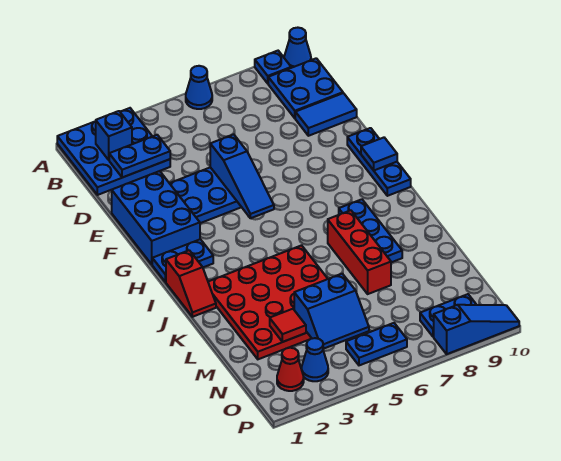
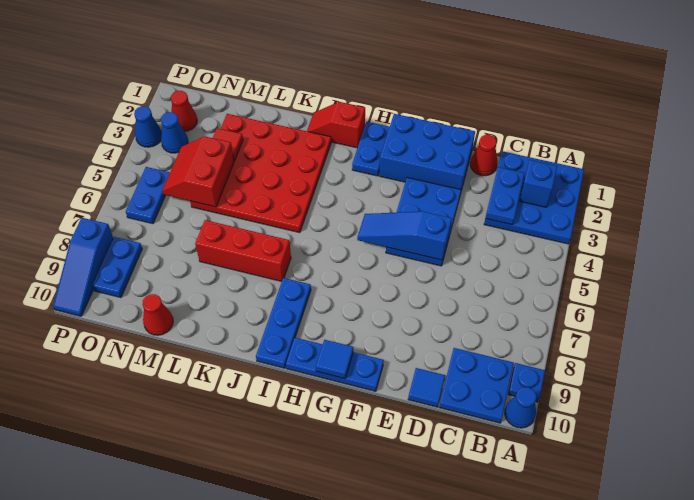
blue cone A6 level 1 -> blue cone P3 level 1
none -> red cone D1 level 1
blue tile D9:D10 level 1 -> blue tile D10 level 1
blue plate I8:K8 level 1 -> blue plate I8:I10 level 1
blue slope M4:N5 level 2 top M -> red slope M4:N5 level 2 top M
none -> red cone M10 level 1

